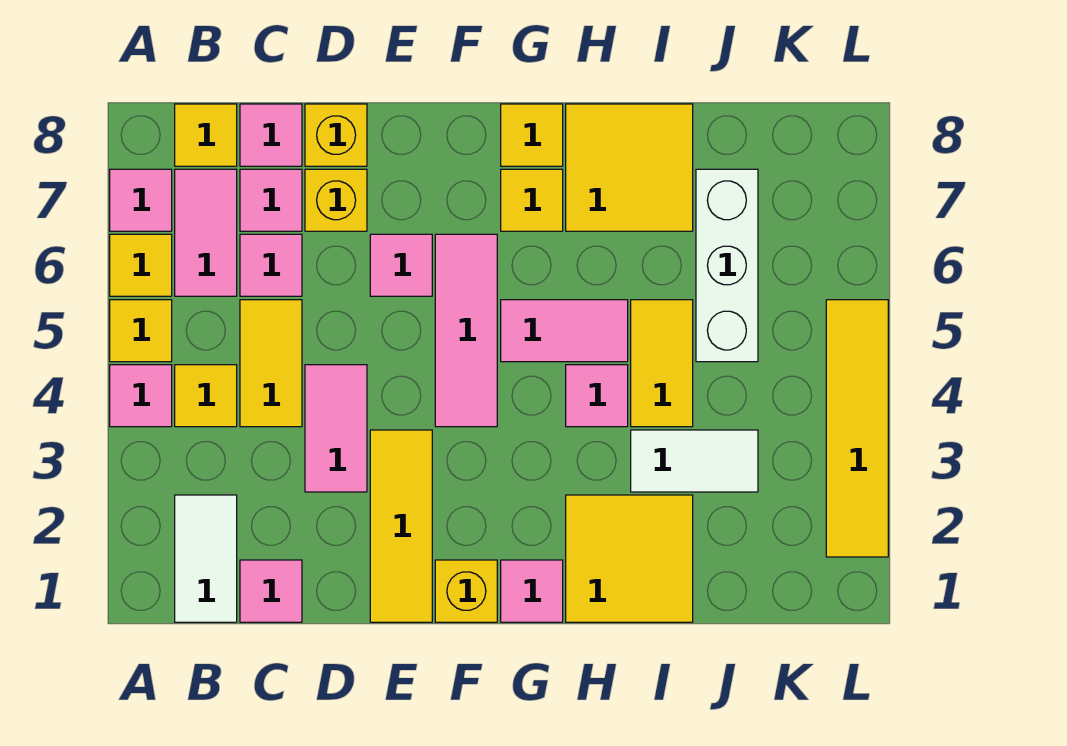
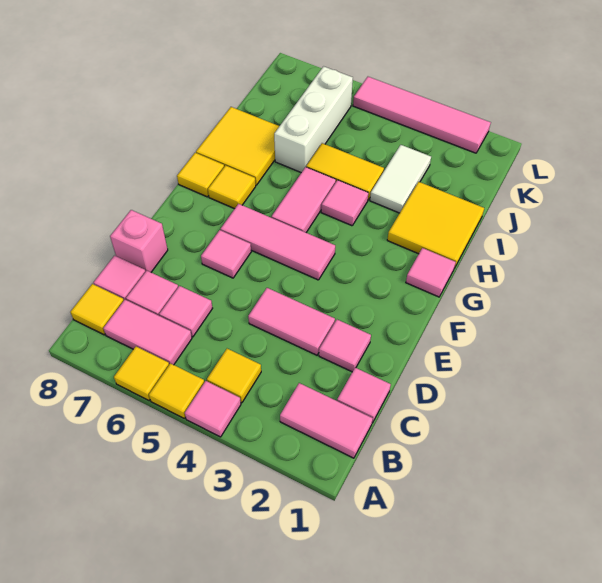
pink tile A7 level 1 -> pink tile D2 level 1
white tile B1:B2 level 1 -> pink tile B1:B2 level 1
yellow tile C4:C5 level 1 -> none
yellow brick D7 level 1 -> none
yellow brick D8 level 1 -> pink brick D8 level 1
yellow tile E1:E3 level 1 -> none
yellow brick F1 level 1 -> none
white brick J5:J7 level 1 -> white brick I6:K6 level 1
yellow tile L2:L5 level 1 -> pink tile L2:L5 level 1

